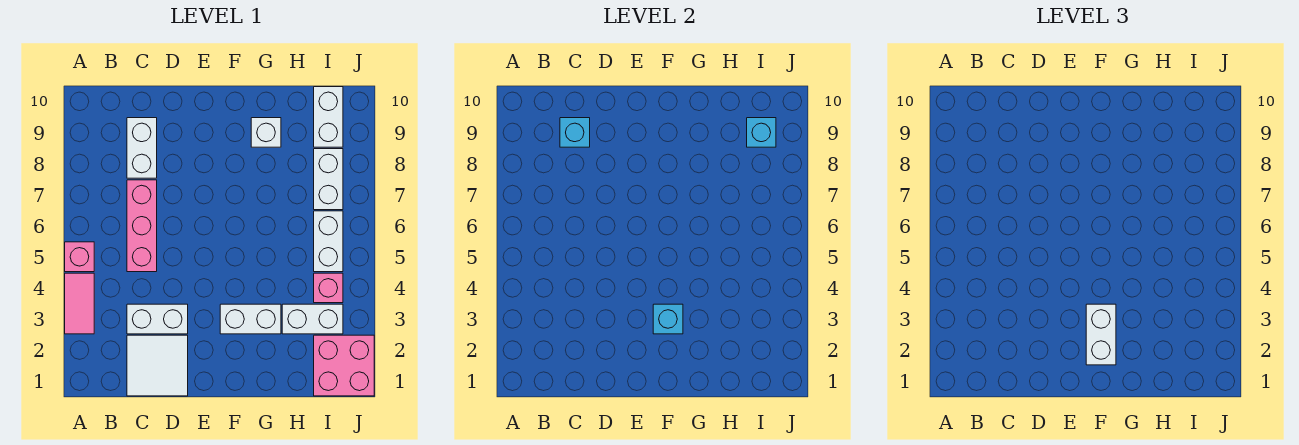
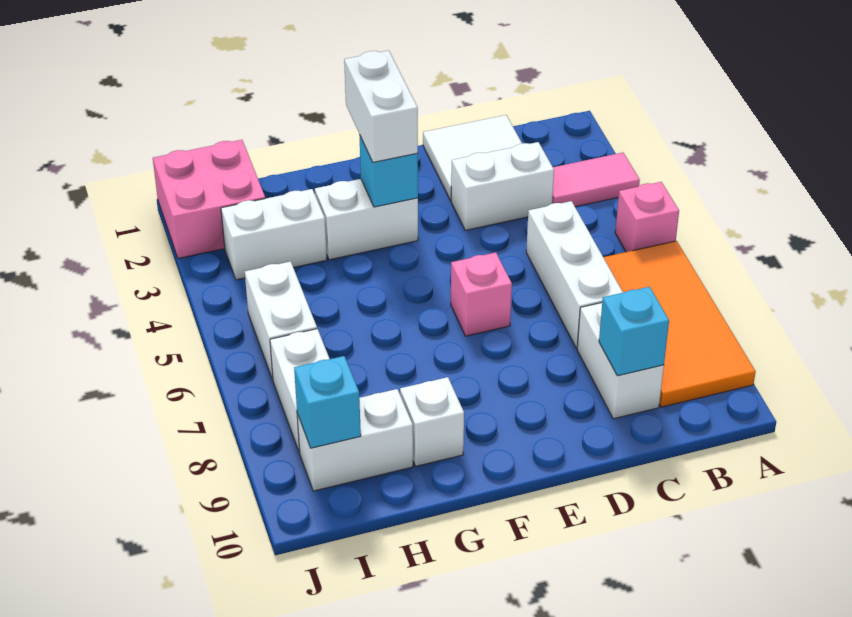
pink tile A3:A4 level 1 -> pink tile A3:B3 level 1
none -> orange tile A6:B9 level 1
pink brick C5:C7 level 1 -> white brick C5:C7 level 1
pink brick I4 level 1 -> pink brick E6 level 1
white brick I9:I10 level 1 -> white brick H9:I9 level 1

